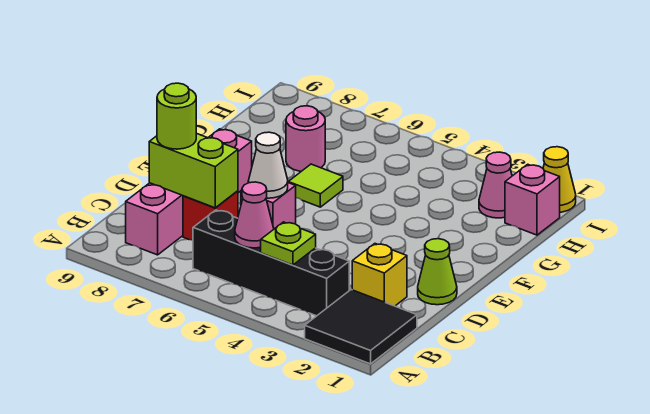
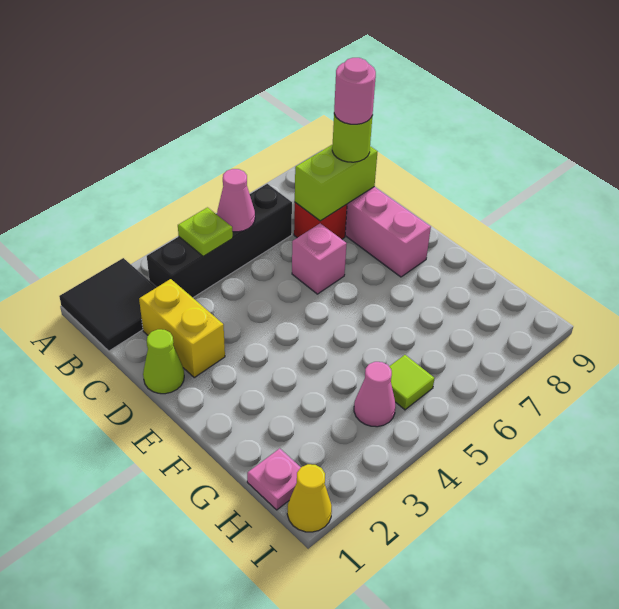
yellow brick C2 level 1 -> yellow brick C2:D2 level 1
white cone D6 level 2 -> none
lime tile F6 level 1 -> lime tile H5 level 1
pink round brick G7 level 1 -> pink round brick C8 level 4
pink brick H1 level 1 -> pink plate H1 level 1
pink cone H2 level 1 -> pink cone H4 level 1

